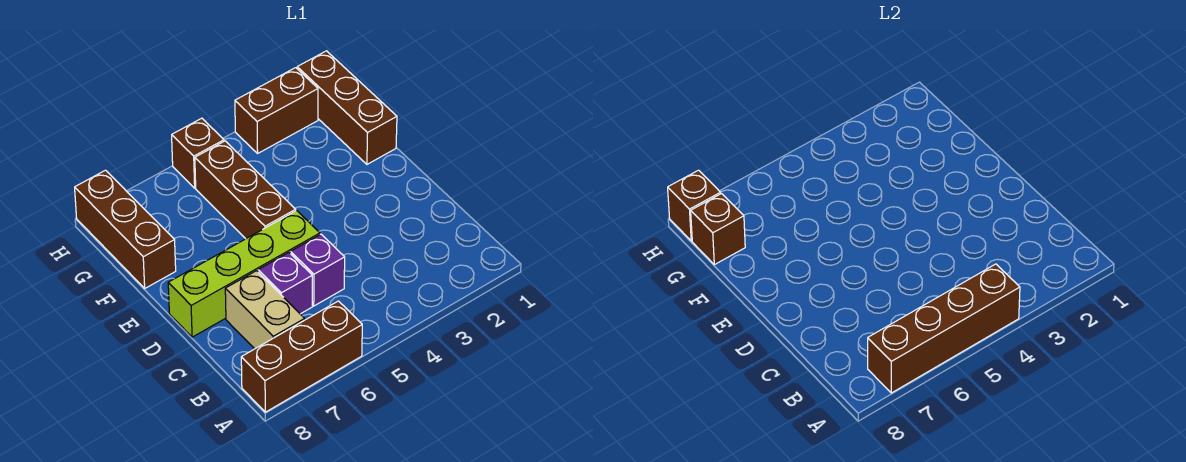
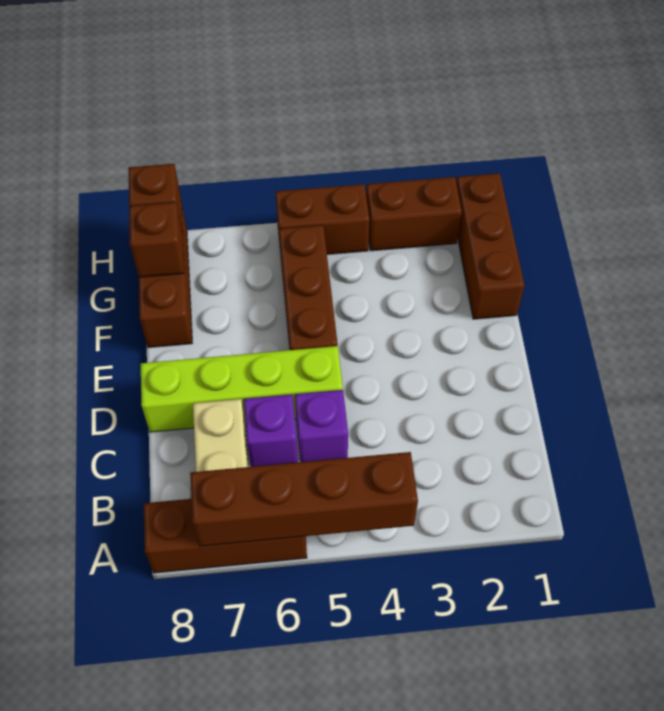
brown brick H5 level 1 -> brown brick H4:H5 level 1

